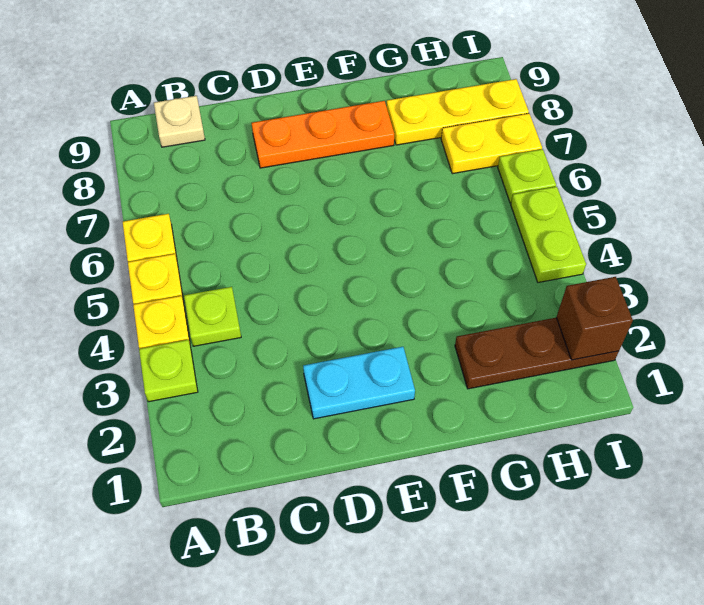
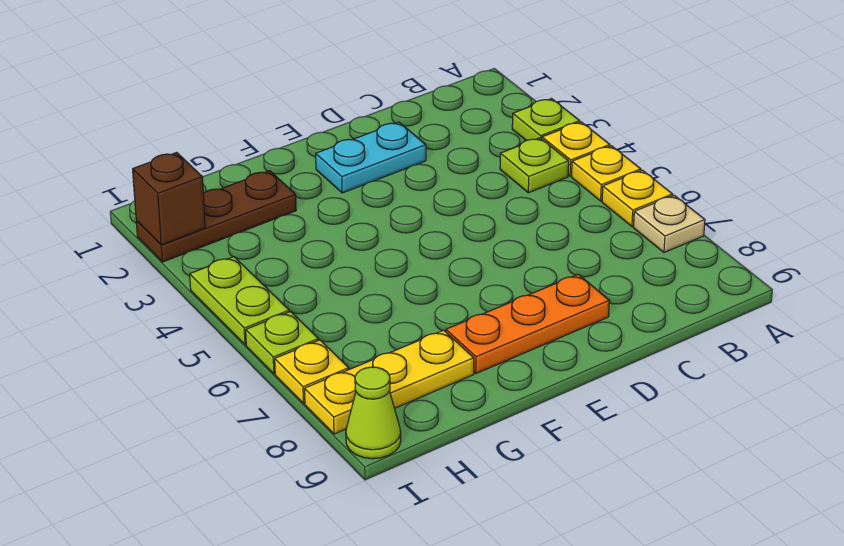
tan plate B9 level 1 -> tan plate A7 level 1
yellow plate H7:I7 level 1 -> yellow plate I7 level 1
none -> lime cone I9 level 1

